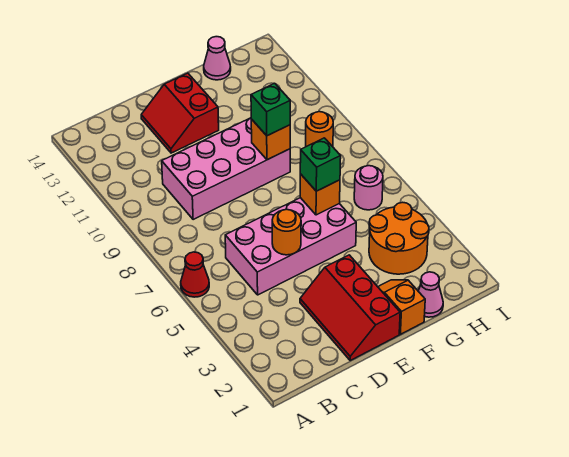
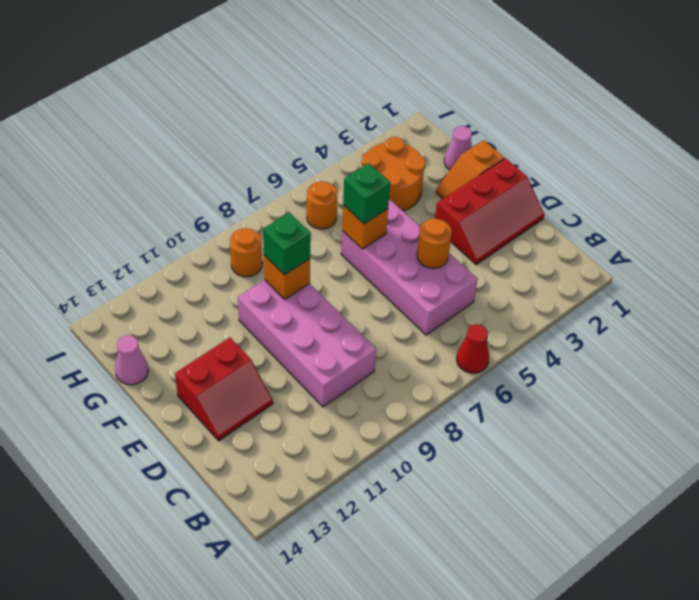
pink round brick H6 level 1 -> orange round brick H6 level 1

